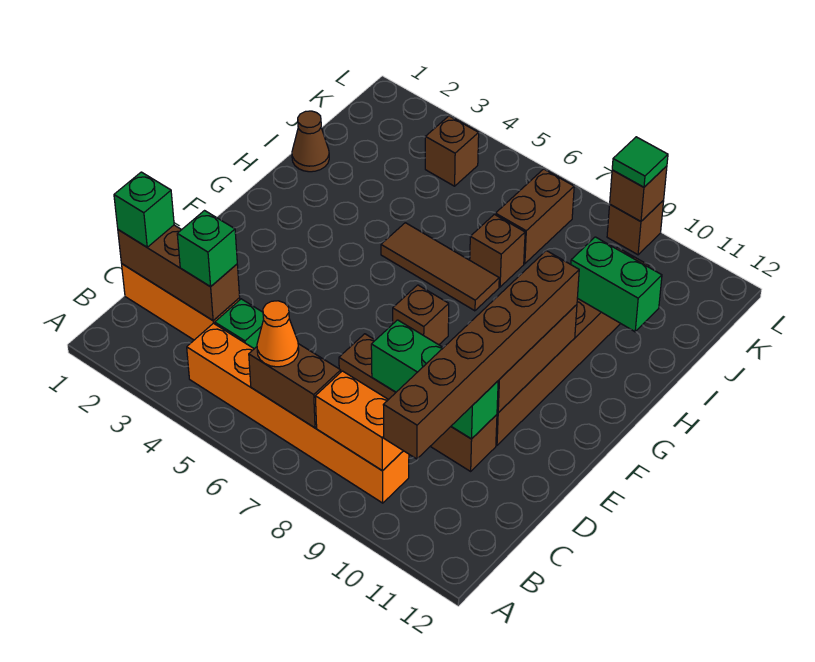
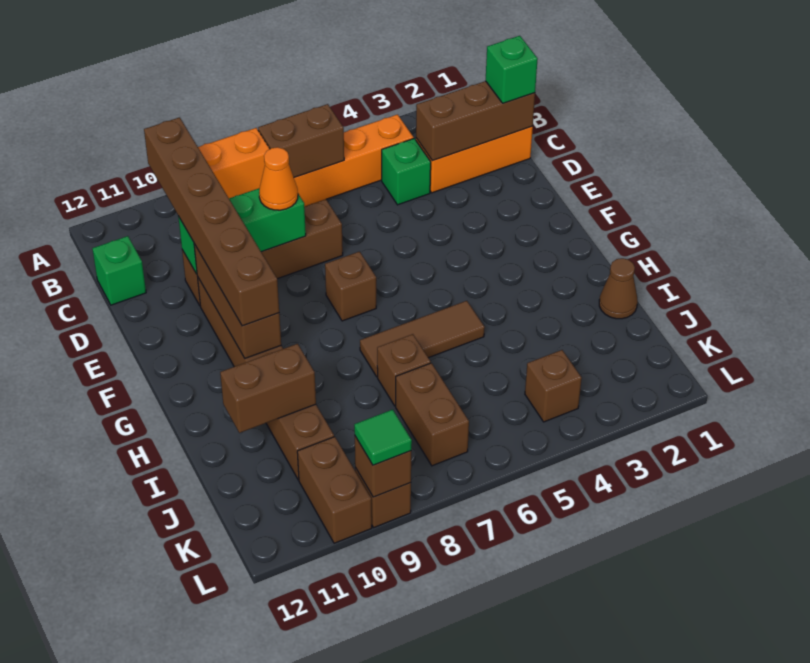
orange cone B6 level 3 -> orange cone D8 level 3
green brick C3 level 3 -> green brick C12 level 1
green brick I10:I11 level 2 -> brown brick I10:I11 level 2
none -> brown brick K10:L10 level 1

